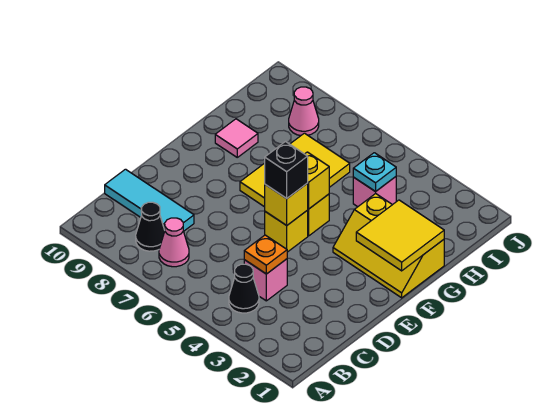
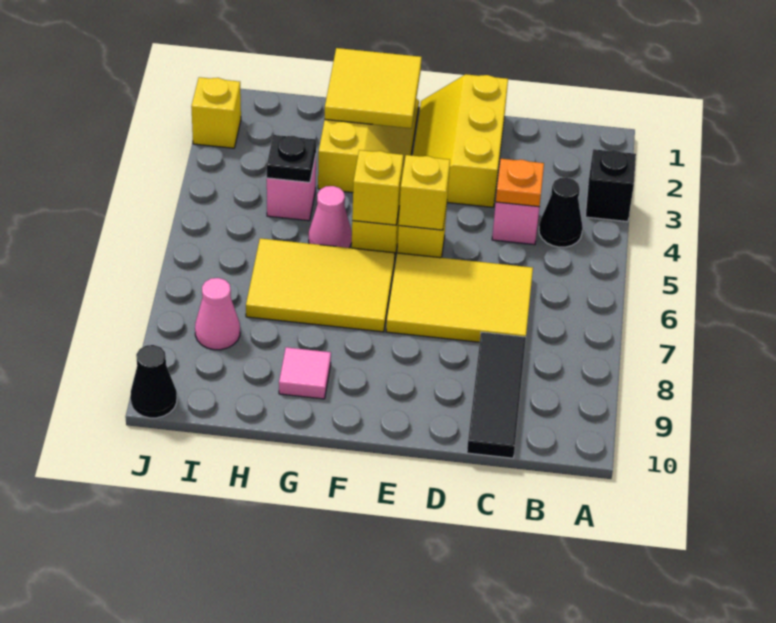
pink cone B7 level 1 -> pink cone G5 level 1
black cone B8 level 1 -> black cone J10 level 1
none -> yellow tile C6:E7 level 1
cyan tile C8:C10 level 1 -> black tile C8:C10 level 1
none -> yellow slope D1:E3 level 1 top D
black brick E5 level 3 -> black brick A3 level 1
cyan plate H4 level 2 -> black plate H4 level 2
none -> yellow brick J2 level 1

